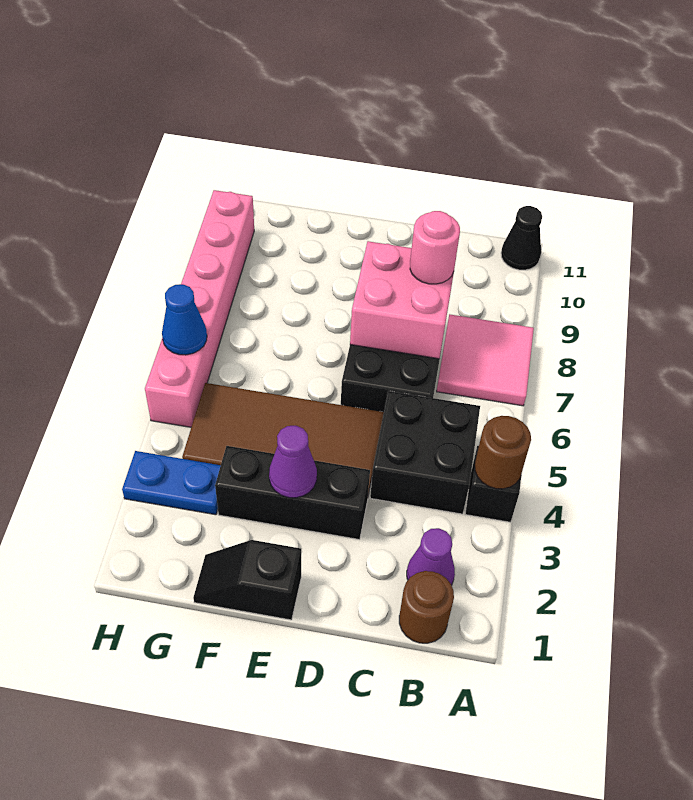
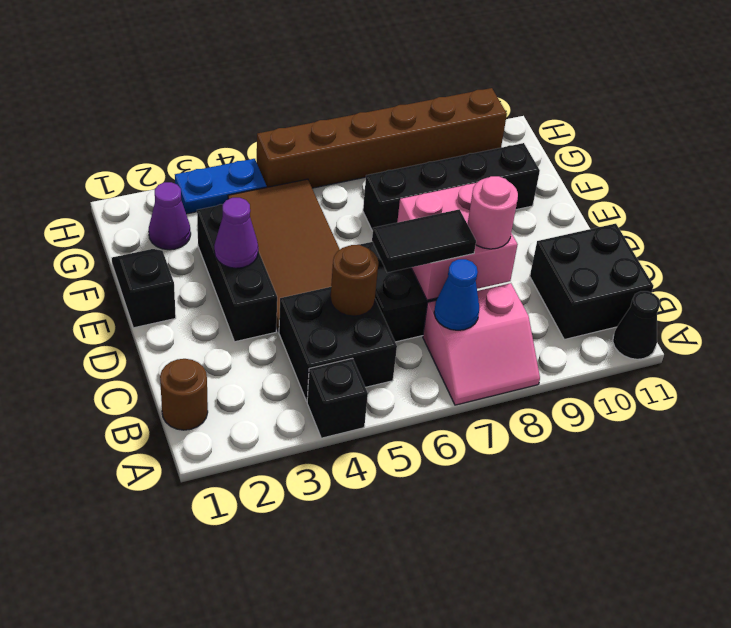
brown round brick A4 level 2 -> brown round brick C5 level 2
pink tile A7:B8 level 1 -> pink slope A7:B8 level 1 top B
purple cone B2 level 1 -> purple cone G2 level 1
none -> black brick B10:C11 level 1
none -> black tile C6:C7 level 3
none -> black brick F7:F10 level 1
blue plate G3:H3 level 1 -> blue plate H3:H4 level 1
pink brick H5:H10 level 1 -> brown brick H5:H10 level 1
blue cone H6 level 2 -> blue cone B7 level 2

